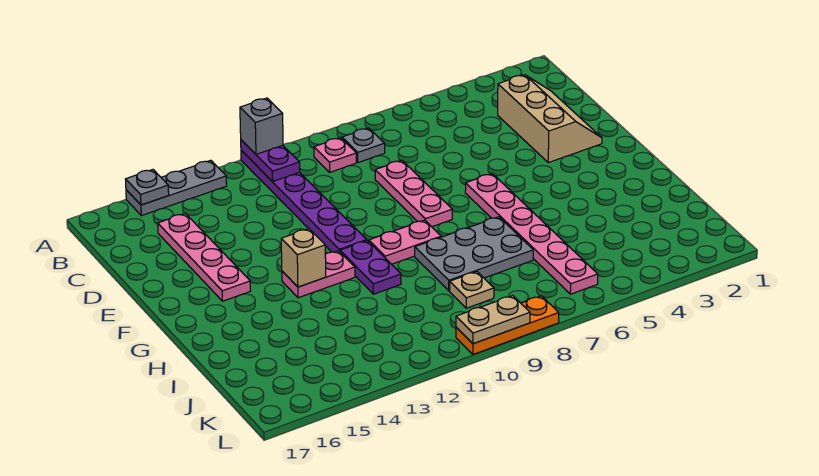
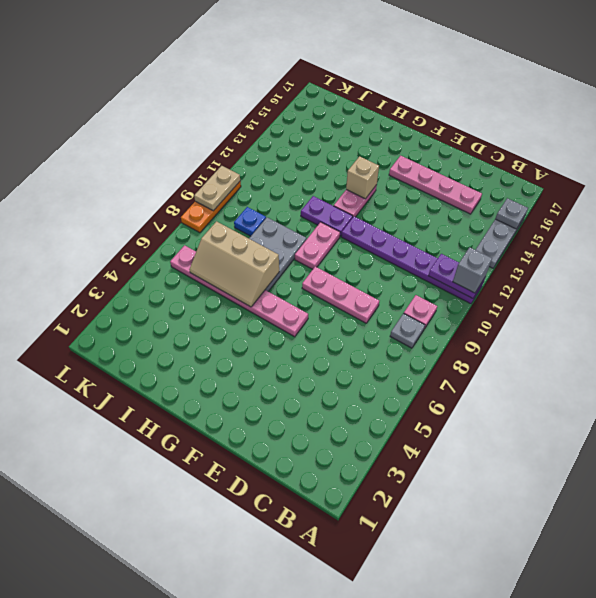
tan slope C2:E3 level 1 top 3 -> tan slope H6:J7 level 2 top 7
tan plate J9 level 1 -> blue plate J9 level 1

